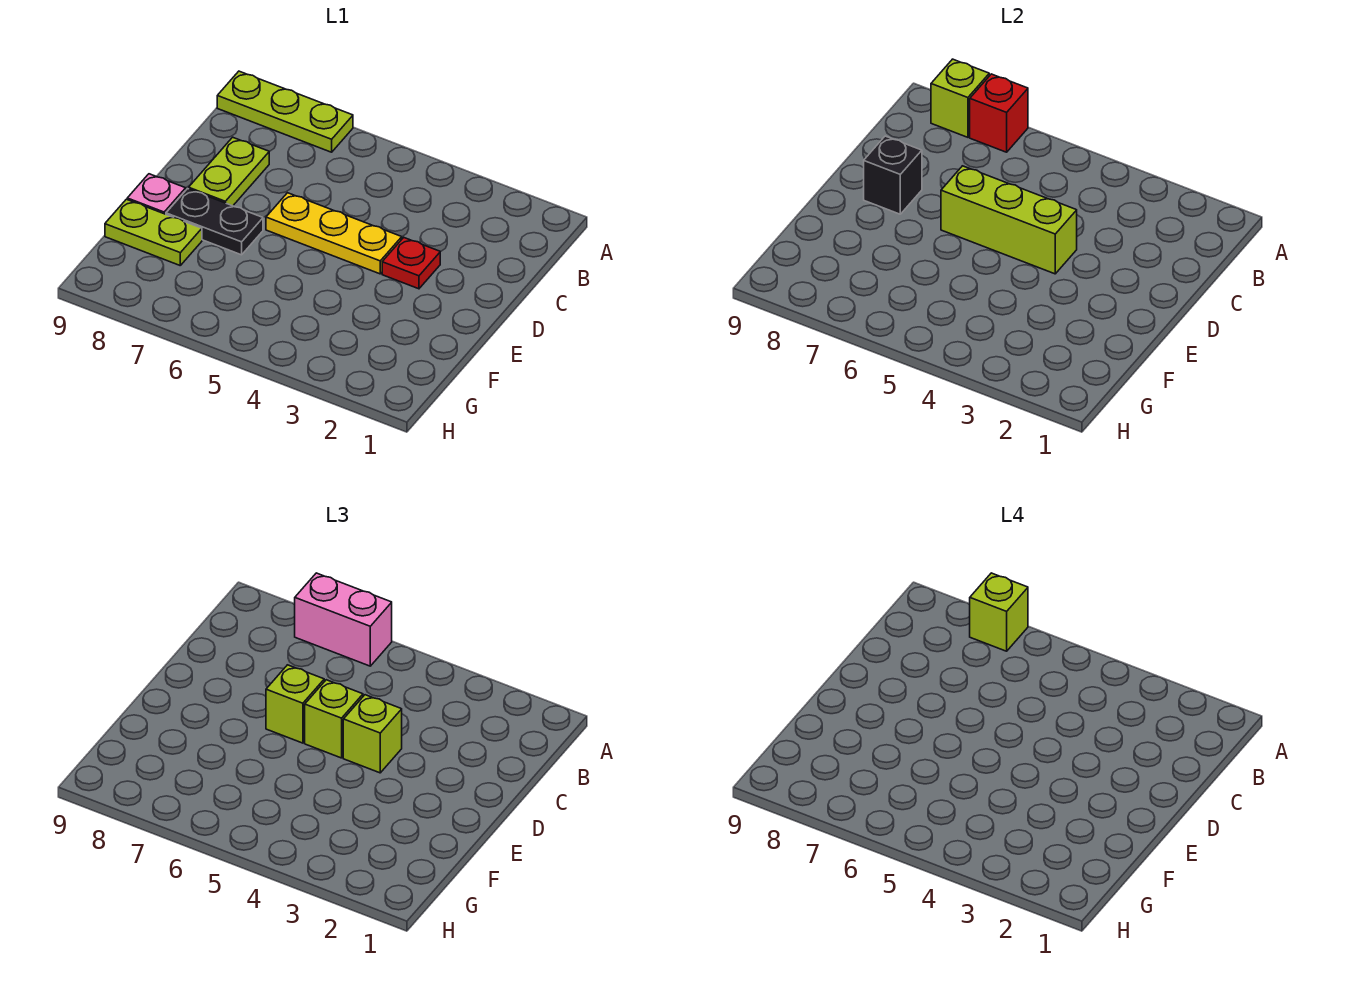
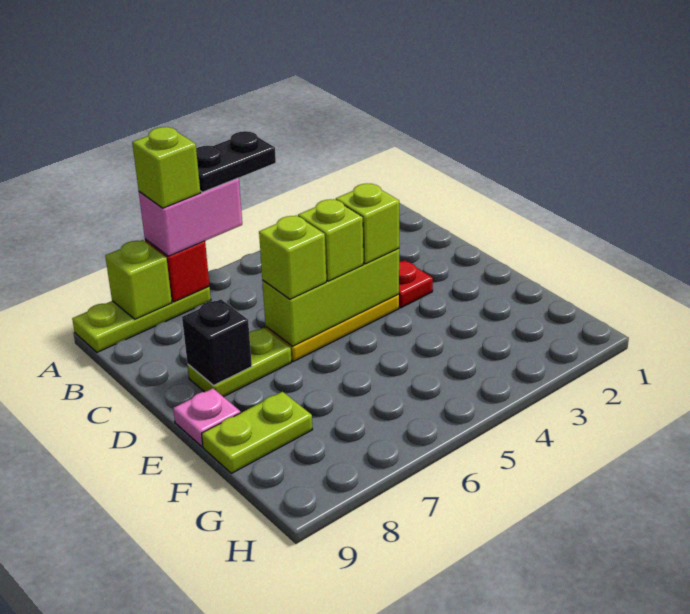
lime plate C8:D8 level 1 -> lime plate D7:D8 level 1
black plate E7:E8 level 1 -> black plate A5:A6 level 4

